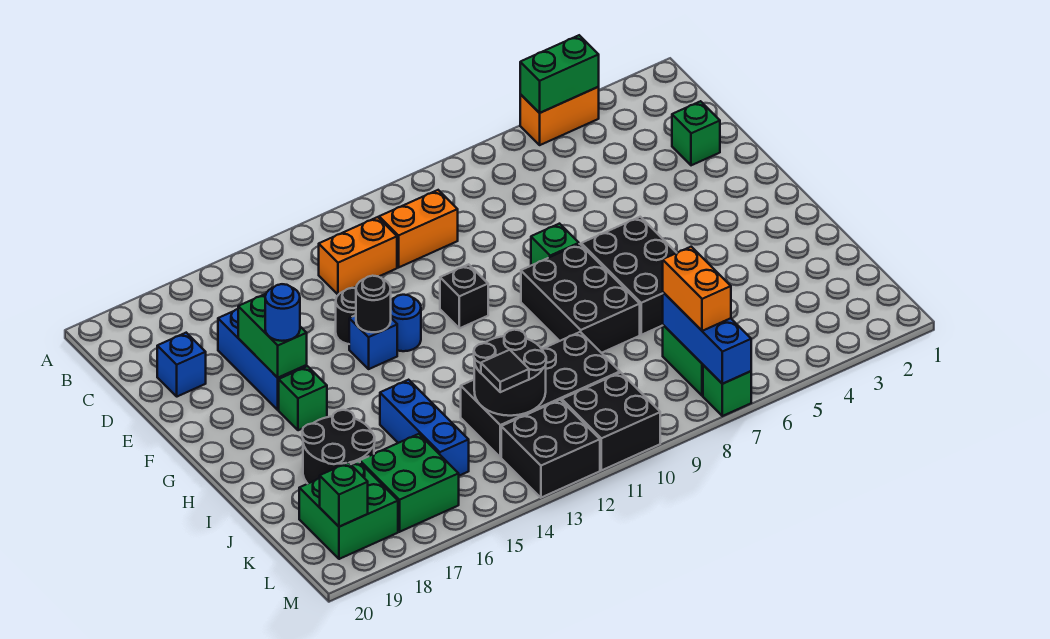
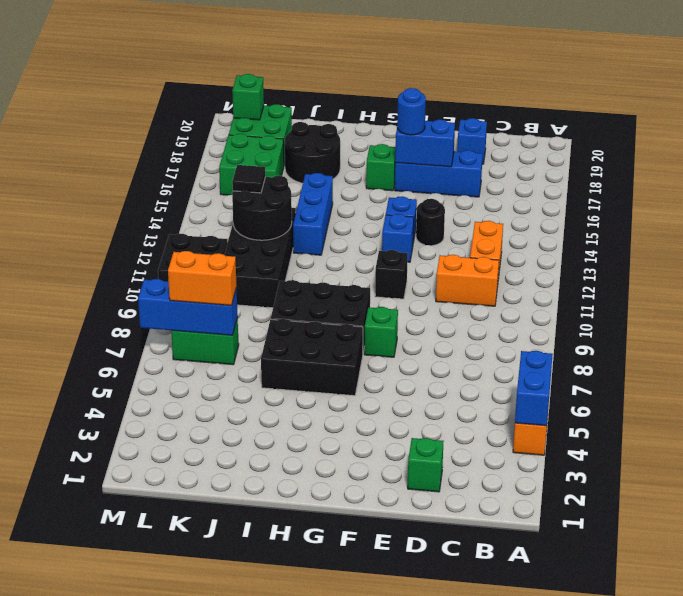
green brick A4:A5 level 2 -> blue brick A4:A5 level 2
orange brick C10:C11 level 1 -> orange brick C11:D11 level 1
green brick E17:F17 level 2 -> blue brick E17:F17 level 2
blue round brick F13 level 1 -> blue brick F13 level 1
black round brick F14 level 2 -> none
blue brick I15:K15 level 1 -> blue brick I13:I15 level 1
black brick L12:M13 level 1 -> none
green brick M7 level 1 -> none

